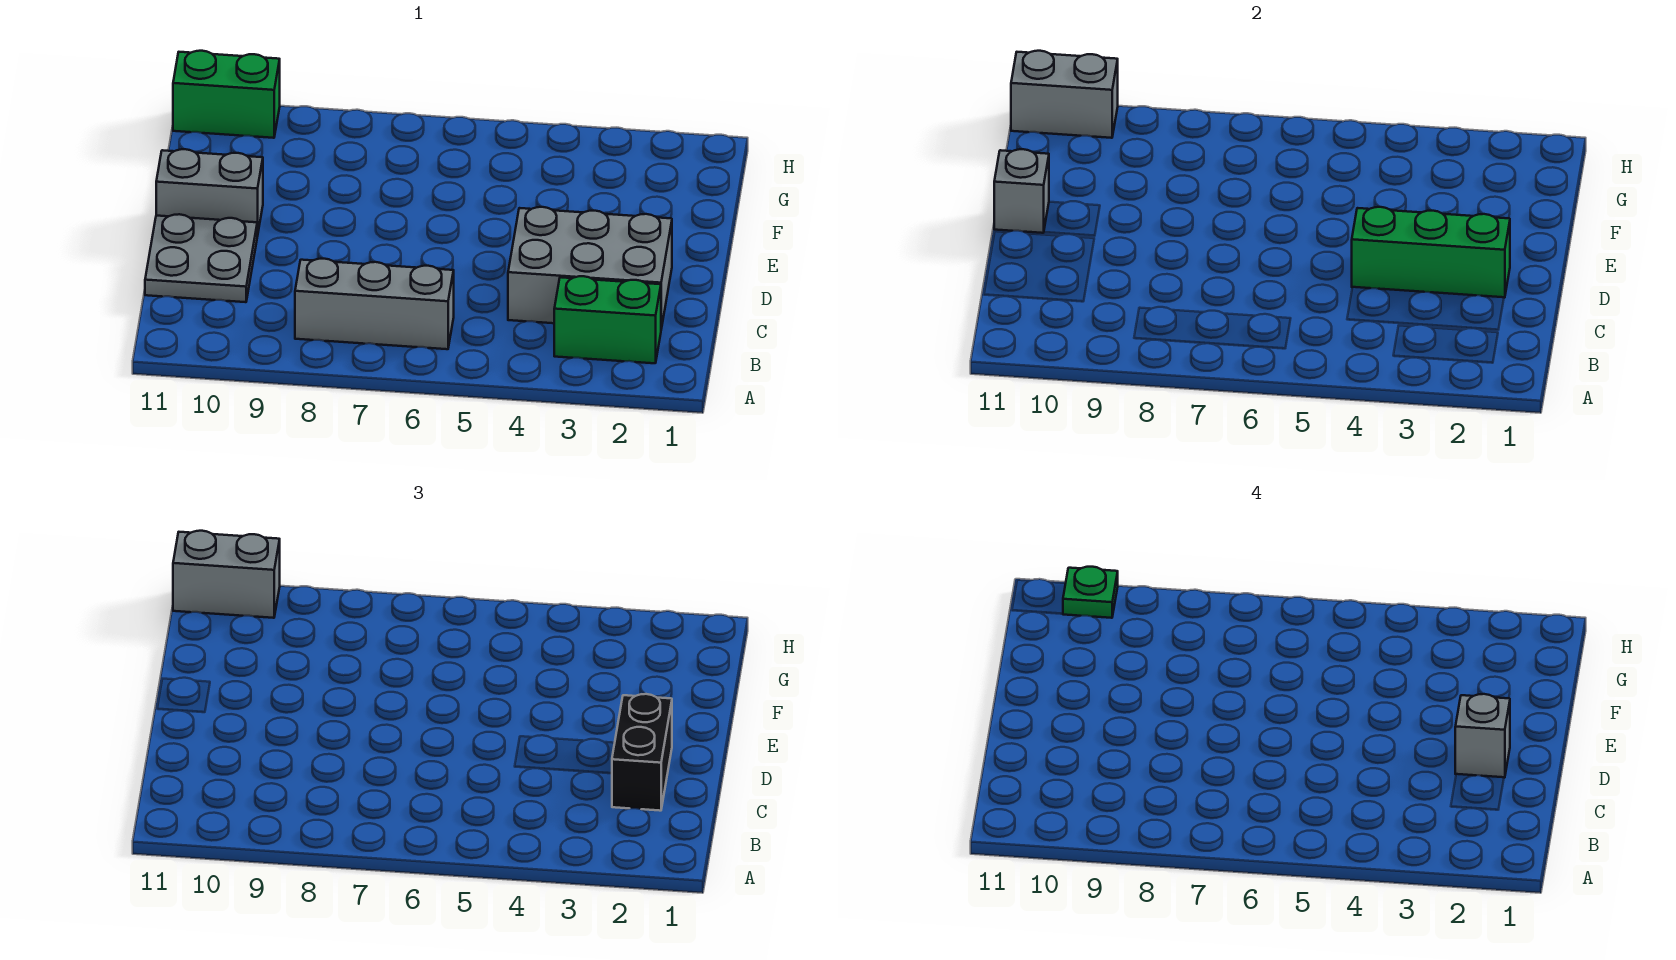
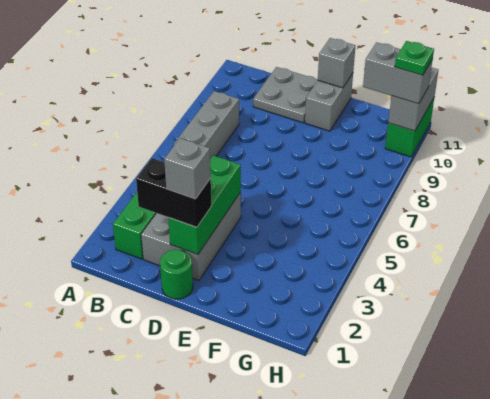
none -> green round brick D1 level 1
grey brick H10:H11 level 3 -> grey brick G10:H10 level 3

